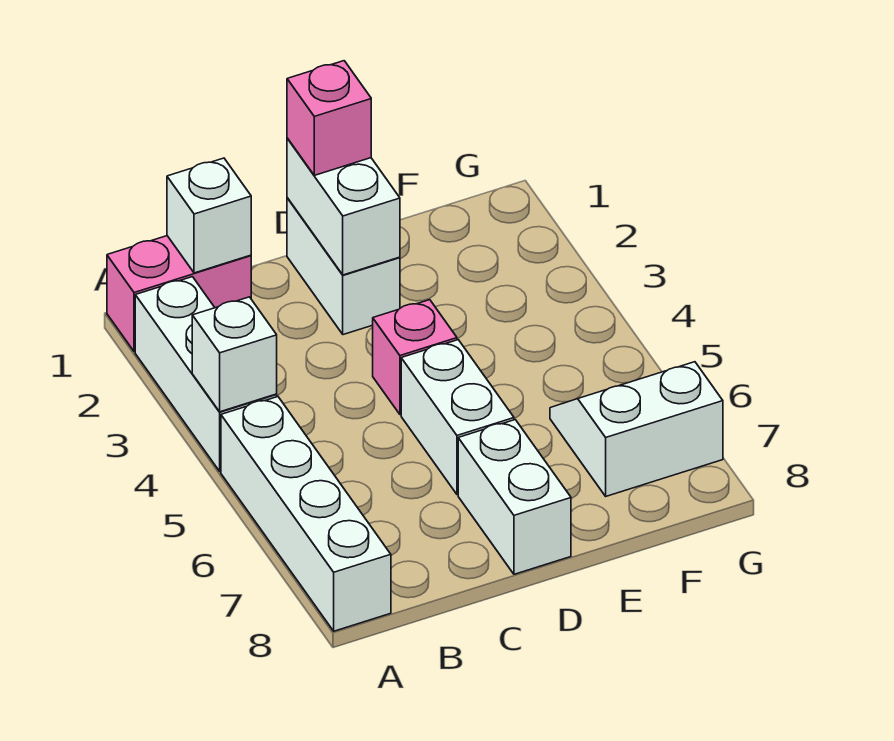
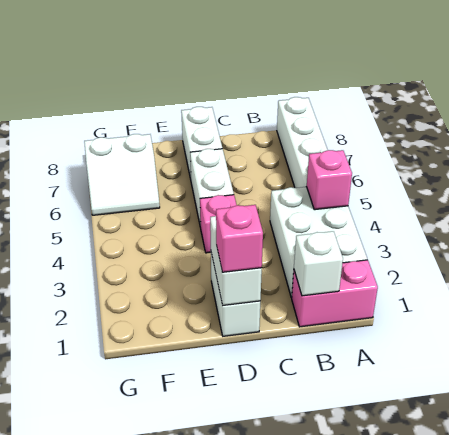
white brick A2:A4 level 1 -> white brick A2:B4 level 1
white brick A4 level 2 -> pink brick A4 level 2

